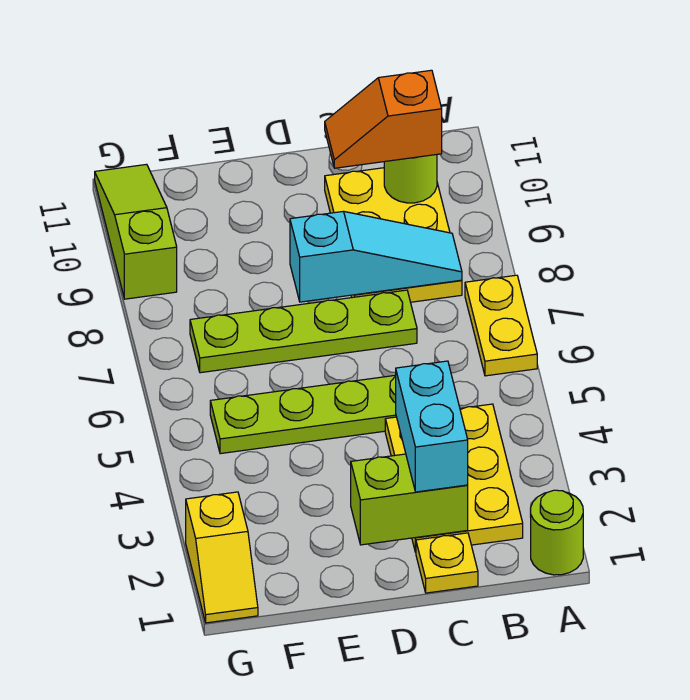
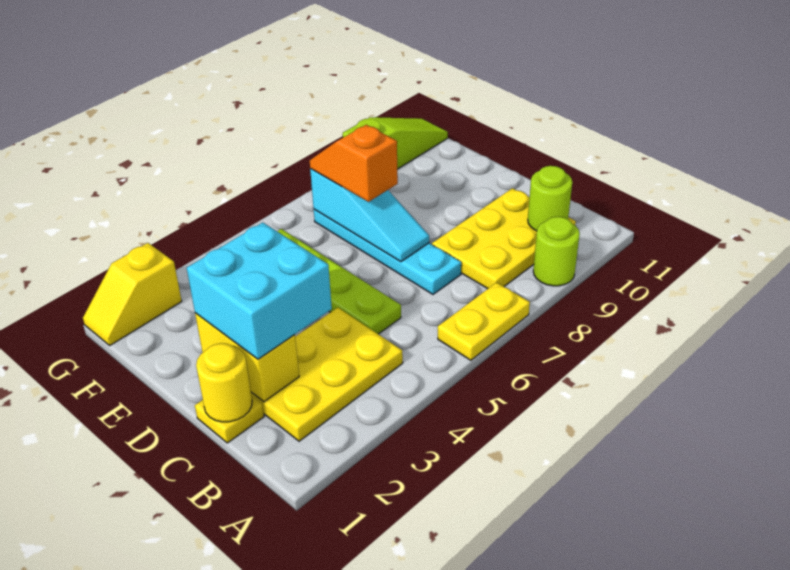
lime round brick A1 level 1 -> lime round brick A9 level 1
cyan slope B8:D8 level 2 top D -> cyan slope D7:F7 level 2 top F
orange slope B10:C10 level 3 top B -> orange slope E7:F7 level 3 top E
none -> yellow round brick C1 level 2
lime brick C2:D2 level 2 -> yellow brick C2:D2 level 2
cyan brick C2:C3 level 3 -> cyan brick C2:D3 level 3
lime plate C7:F7 level 1 -> cyan plate C7:F7 level 1

